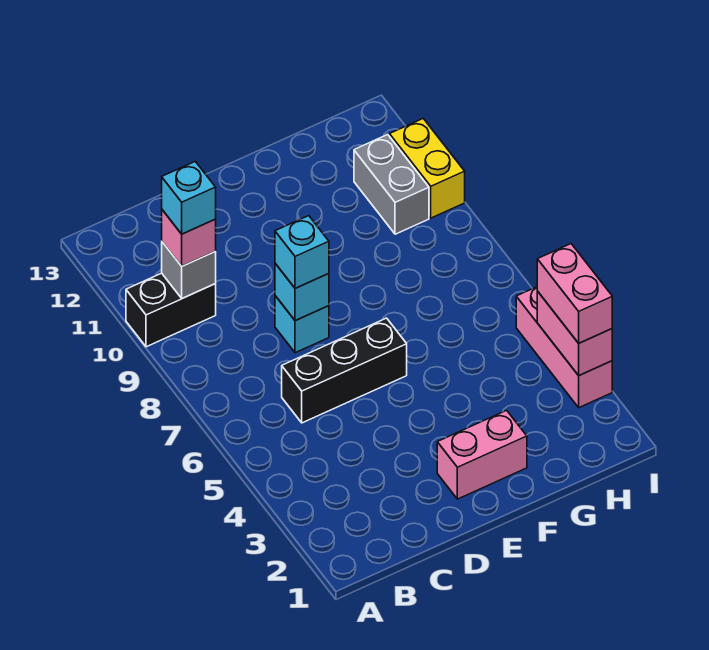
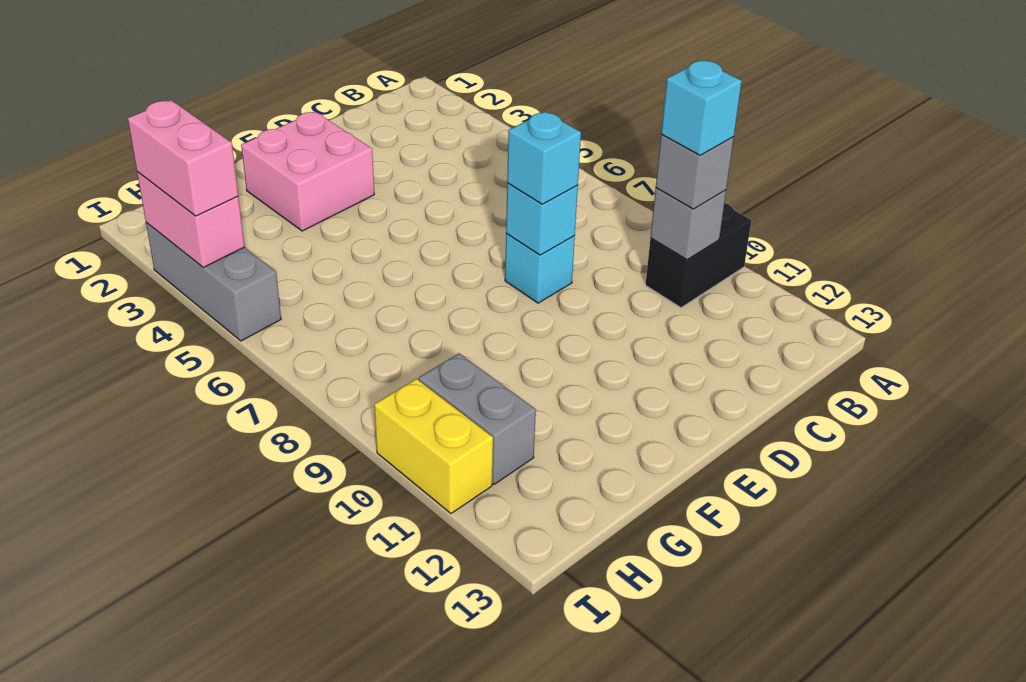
pink brick B10 level 3 -> grey brick B10 level 3
black brick C6:E6 level 1 -> none
pink brick E2:F2 level 1 -> pink brick E2:F3 level 1
pink brick I3:I5 level 1 -> grey brick I3:I5 level 1

